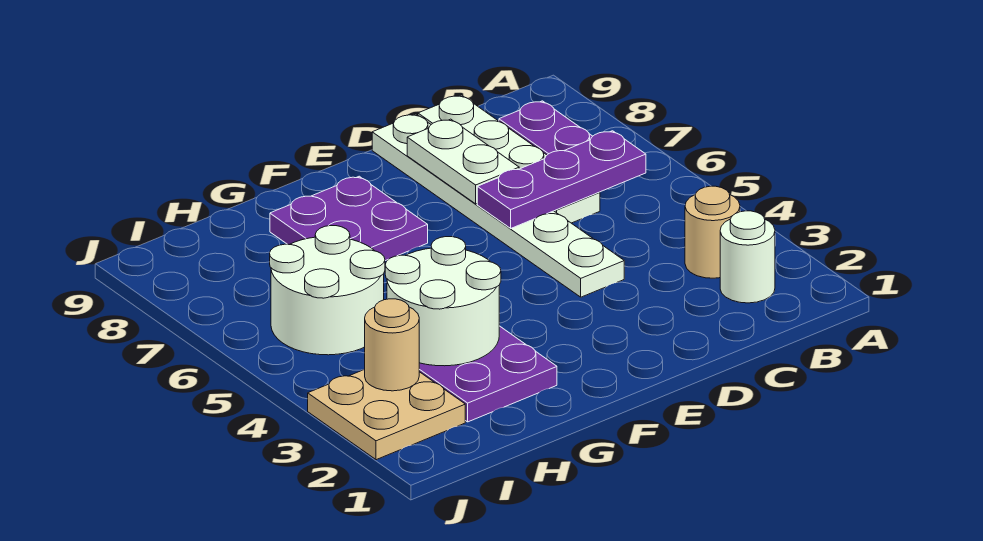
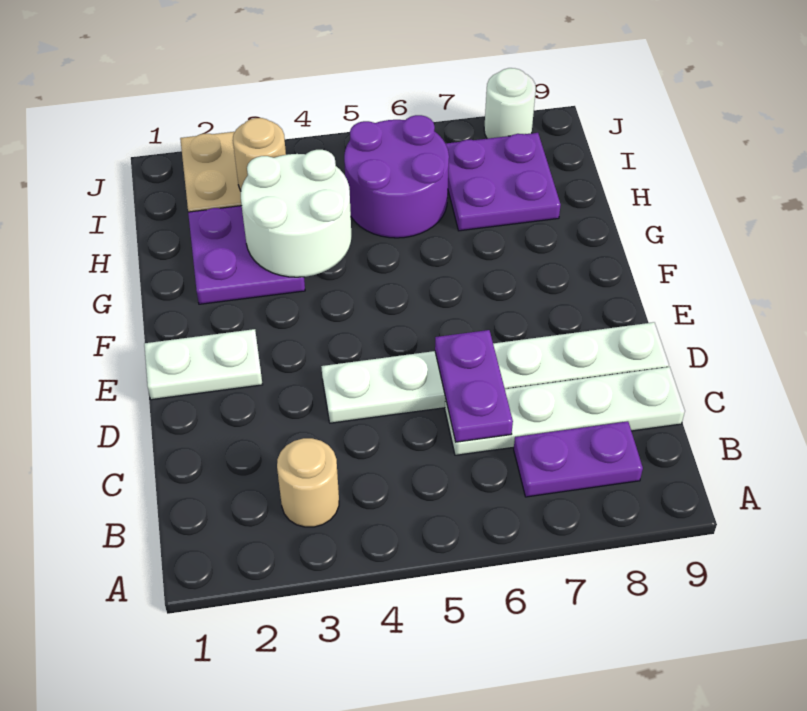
white round brick B2 level 1 -> white round brick J8 level 1
purple plate B6:D6 level 2 -> purple plate C6:D6 level 2
white plate D7:D8 level 2 -> white plate E1:E2 level 1
purple plate F7:G8 level 1 -> purple plate H7:I8 level 1
white round brick H5:I6 level 1 -> purple round brick H5:I6 level 1

